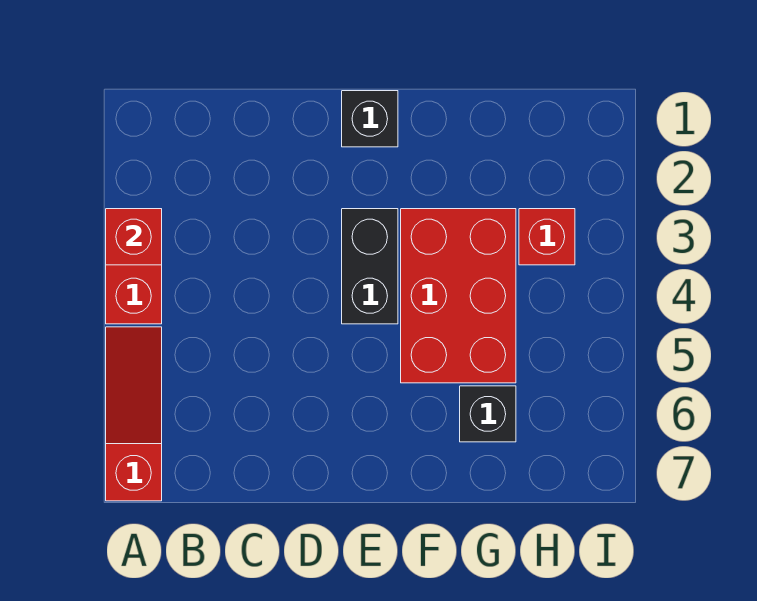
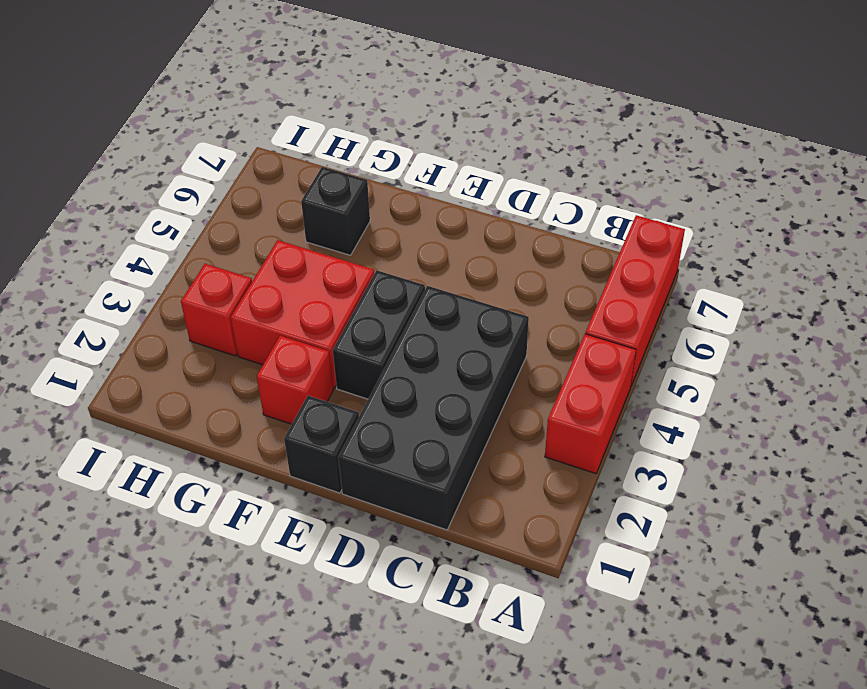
red brick A3 level 2 -> red brick F2 level 1
red slope A5:A7 level 1 top 7 -> red brick A5:A7 level 1
none -> black brick C1:D4 level 1
red brick F3:G5 level 1 -> red brick F3:G4 level 1

